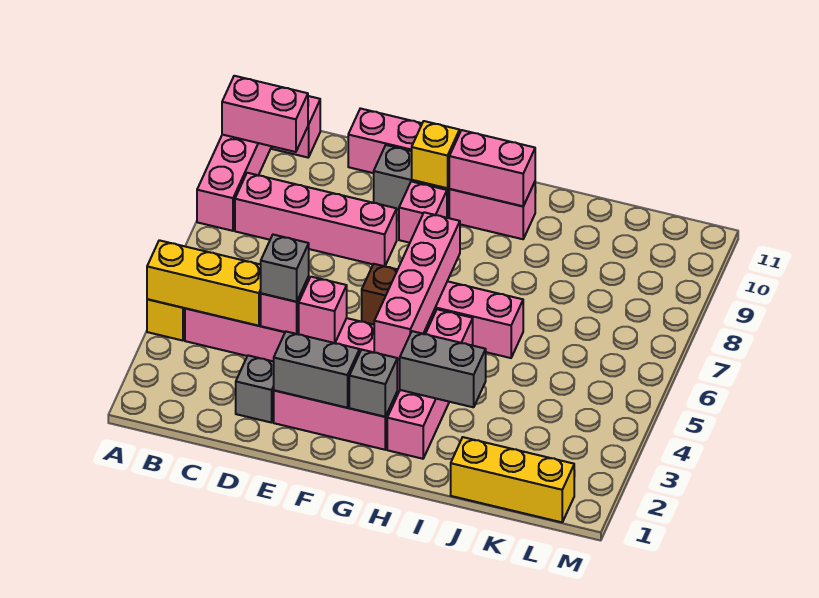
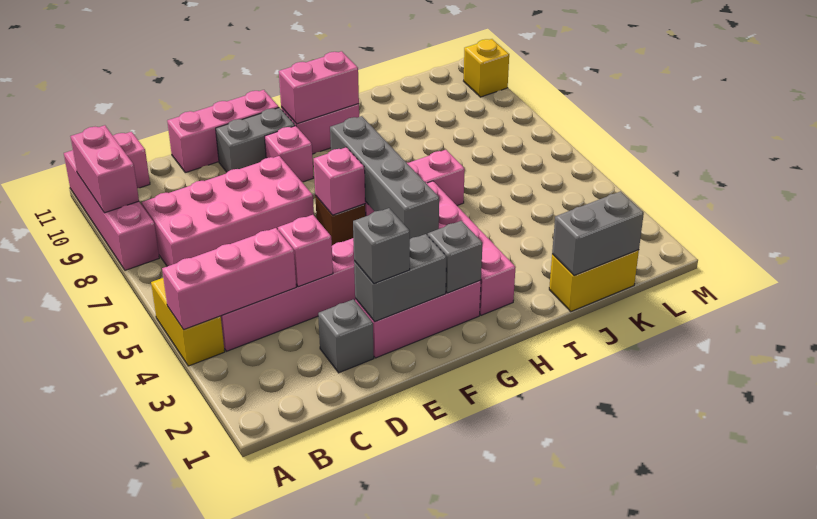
yellow brick A4:C4 level 2 -> pink brick A4:C4 level 2
pink brick A10:B10 level 2 -> pink brick A9:A10 level 2
pink brick B8:E8 level 1 -> pink brick B7:E8 level 1
grey brick D4 level 3 -> grey brick E2 level 3
pink brick E4 level 2 -> pink brick F6 level 2
yellow brick F10 level 2 -> yellow brick M10 level 1
pink brick G4:G7 level 2 -> grey brick G4:G7 level 2
grey brick H3:I3 level 2 -> grey brick J1:K1 level 2
yellow brick J1:L1 level 1 -> yellow brick J1:K1 level 1

